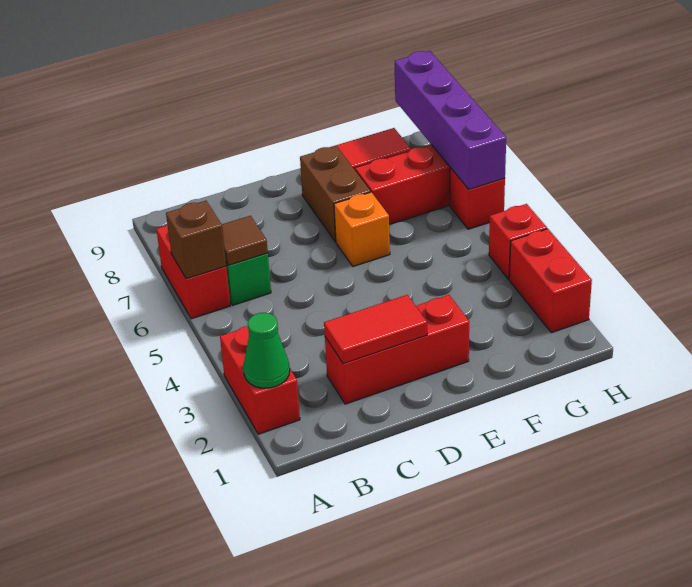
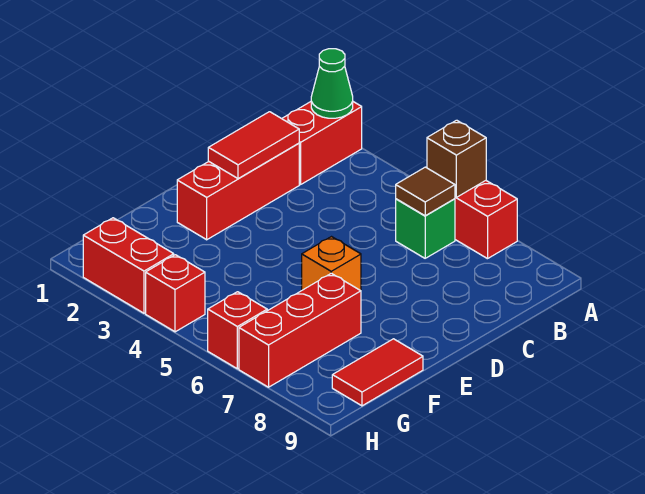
red brick A2:A3 level 1 -> red brick A2:B2 level 1
brown brick E7:E8 level 1 -> none
purple brick H6:H9 level 2 -> none

